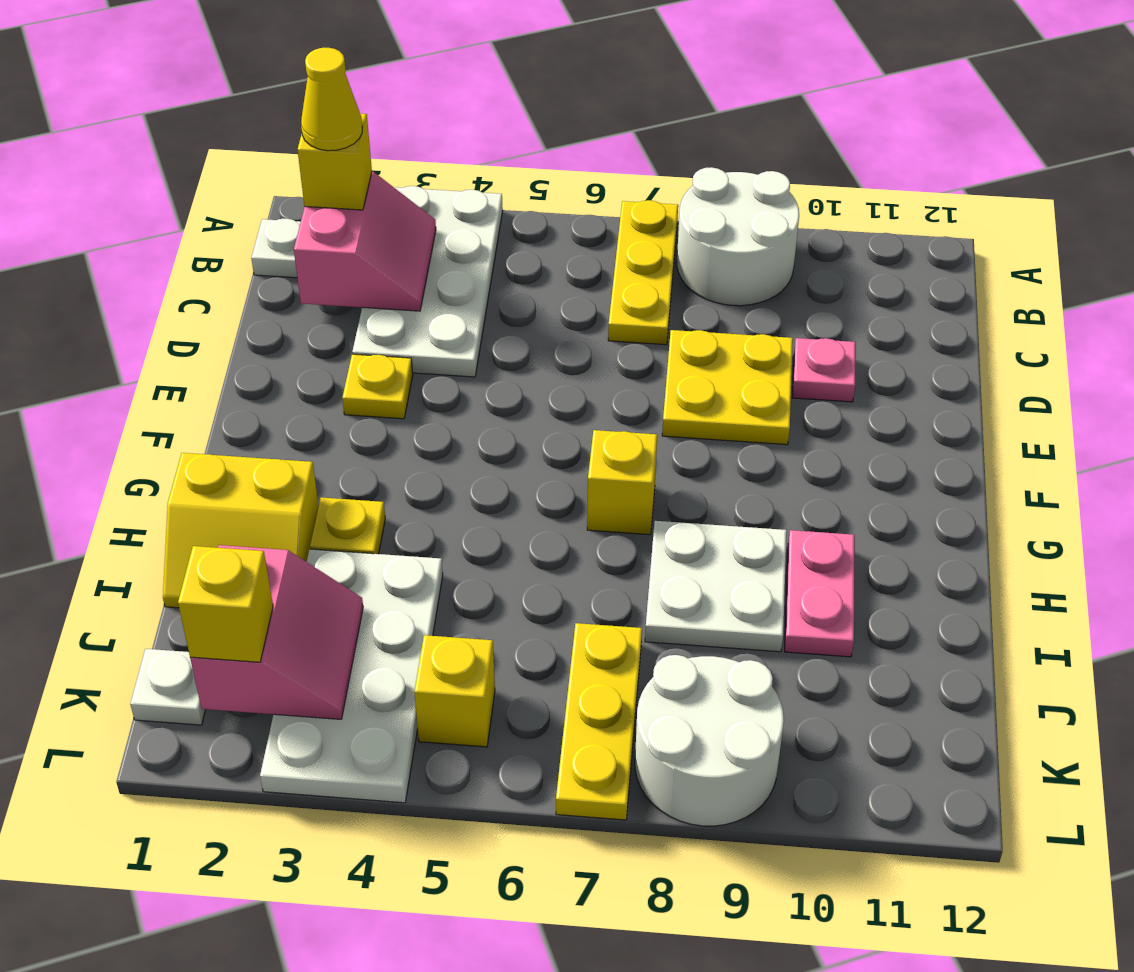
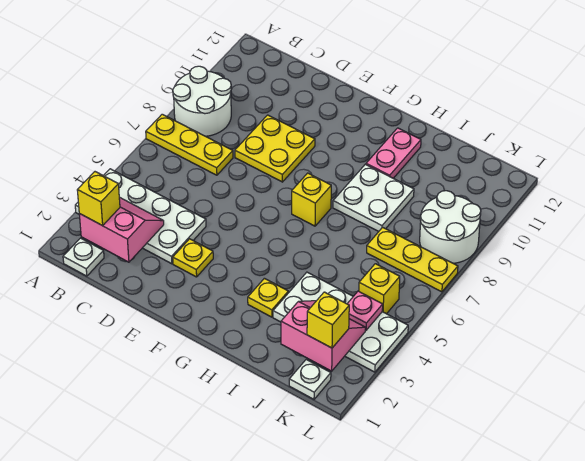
yellow cone B2 level 4 -> none
pink plate D10 level 1 -> pink plate K4 level 2
yellow slope H1:I2 level 1 top H -> none
pink plate H10:I10 level 1 -> pink plate H10:H11 level 1

